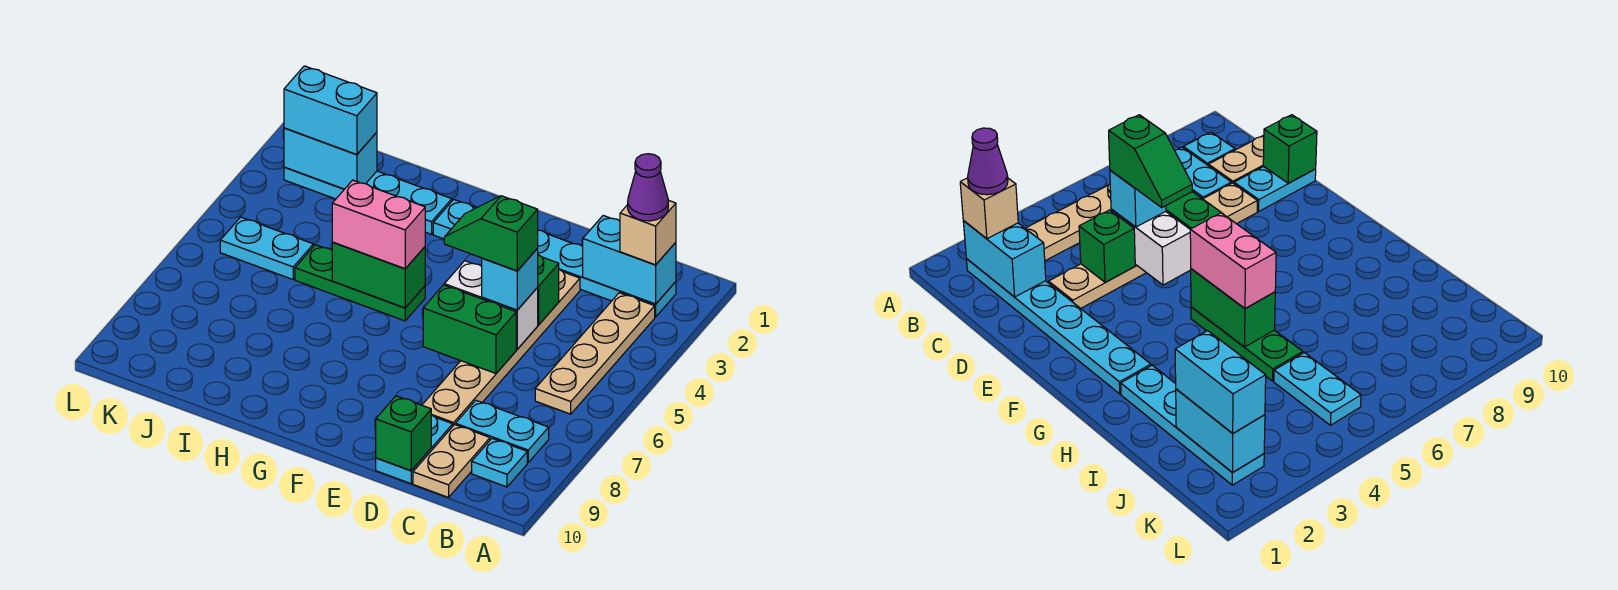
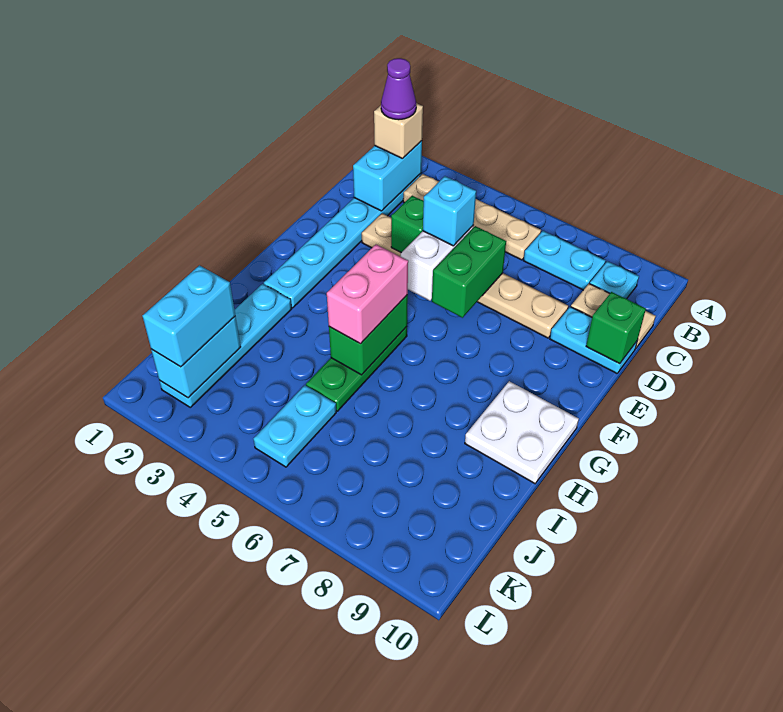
cyan plate B8:C8 level 1 -> cyan plate B7:B8 level 1
green slope D5:E5 level 4 top D -> none
none -> white plate G9:H10 level 1

